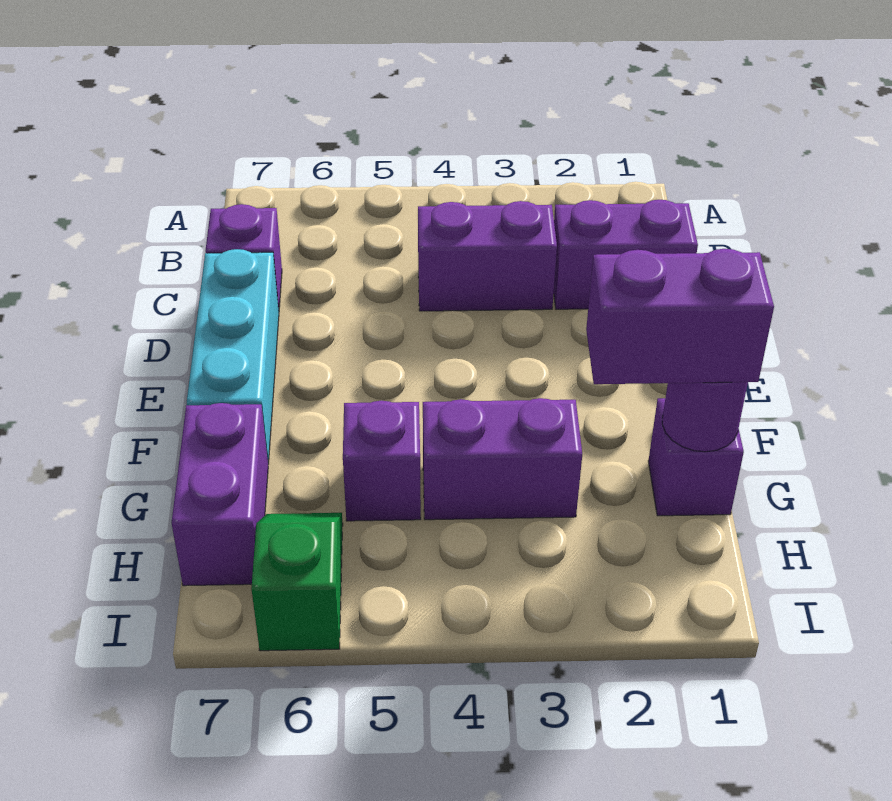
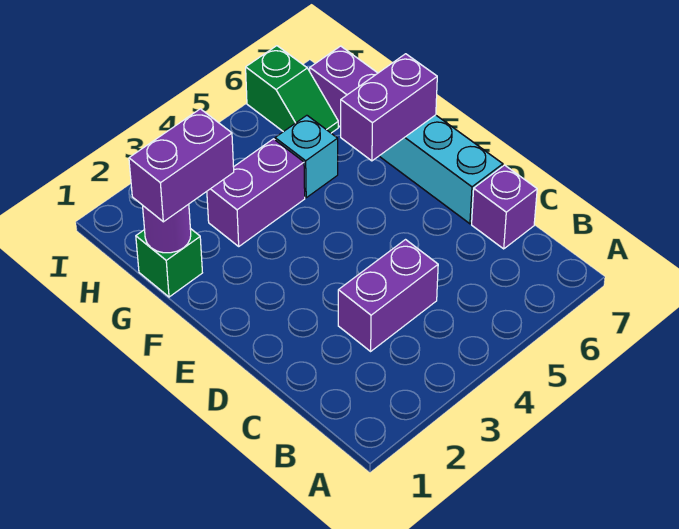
purple brick C1:C2 level 1 -> purple brick F6:F7 level 2
purple brick G1 level 1 -> green brick G1 level 1
purple brick G5 level 1 -> cyan brick G5 level 1

